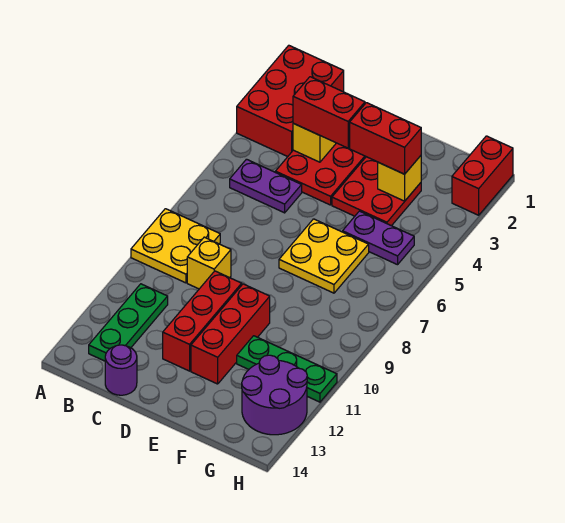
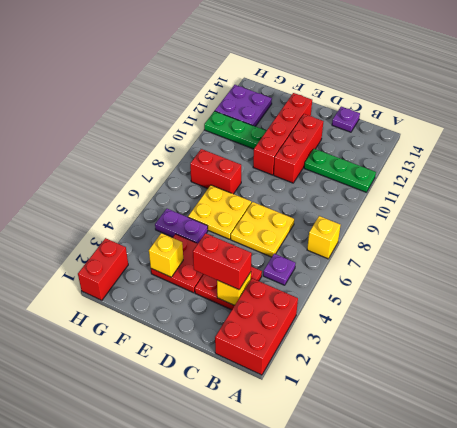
yellow plate A8:B9 level 1 -> yellow plate C6:D7 level 1
purple plate B5:C5 level 1 -> purple plate B5 level 1
green plate B11:B13 level 1 -> green plate A11:C11 level 1
yellow brick C9 level 1 -> yellow brick A7 level 1
purple round brick C14 level 1 -> purple plate C14 level 1
red brick E3:F3 level 3 -> red brick F8:G8 level 1
red brick E10:E12 level 1 -> red brick E10:E13 level 1
purple round brick G12:H13 level 1 -> purple plate G12:H13 level 1

